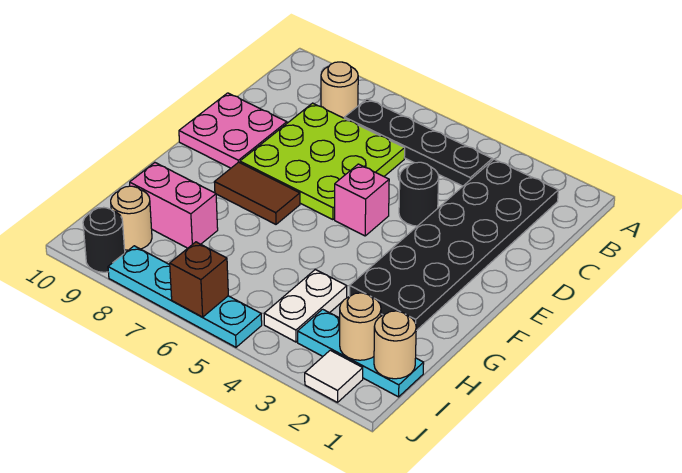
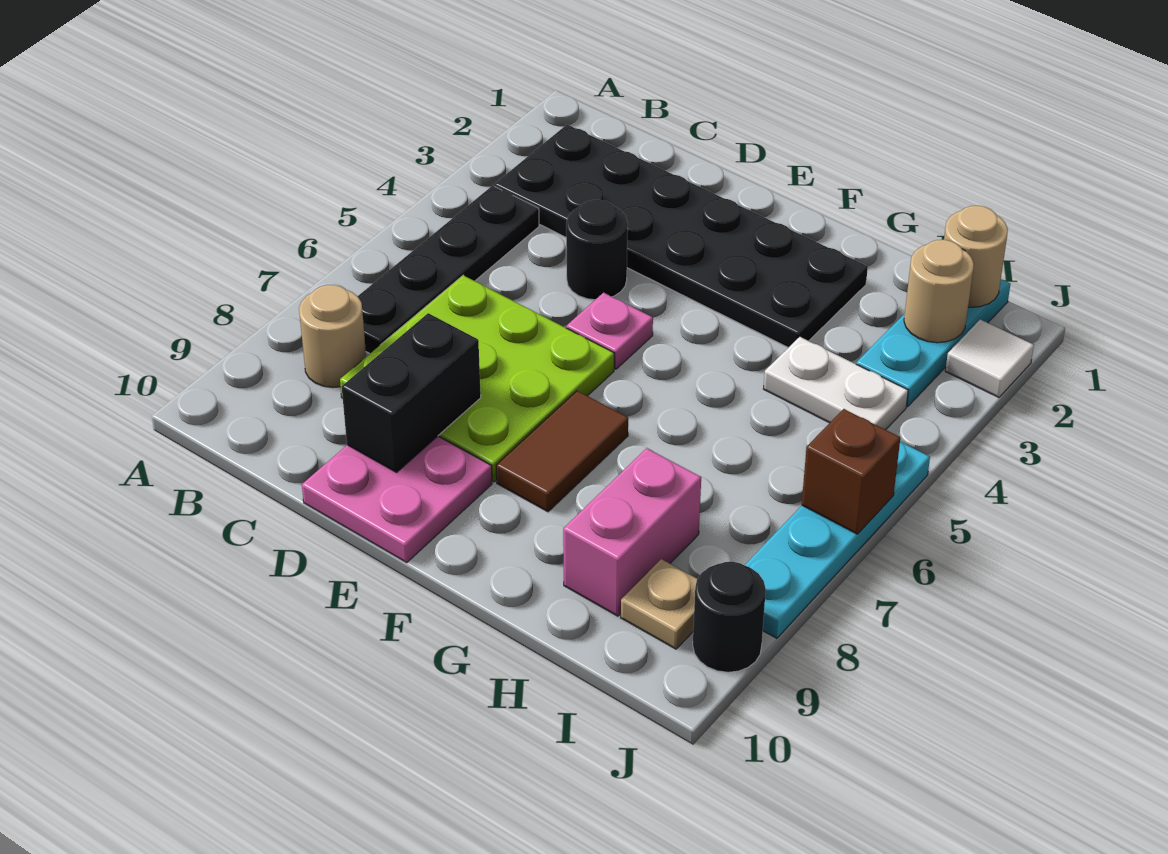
none -> black brick D8:D9 level 2
pink brick E5 level 1 -> pink plate E5 level 1
tan round brick I9 level 1 -> tan plate I9 level 1

